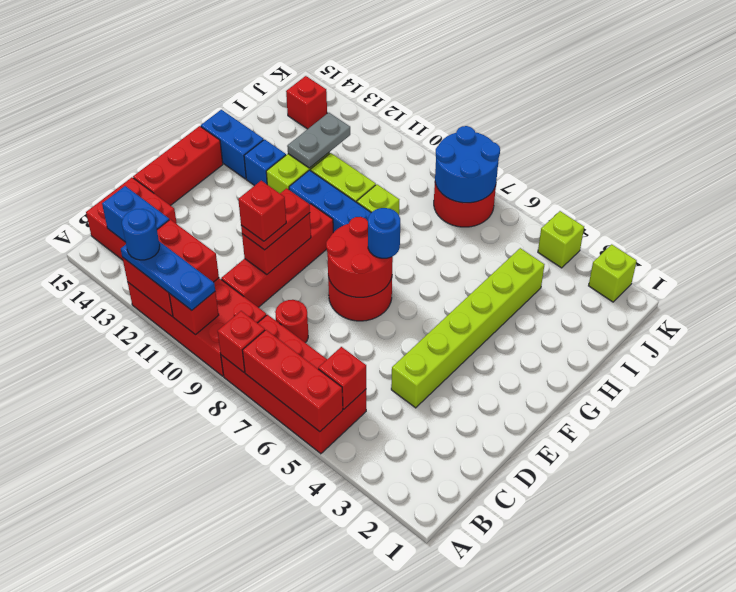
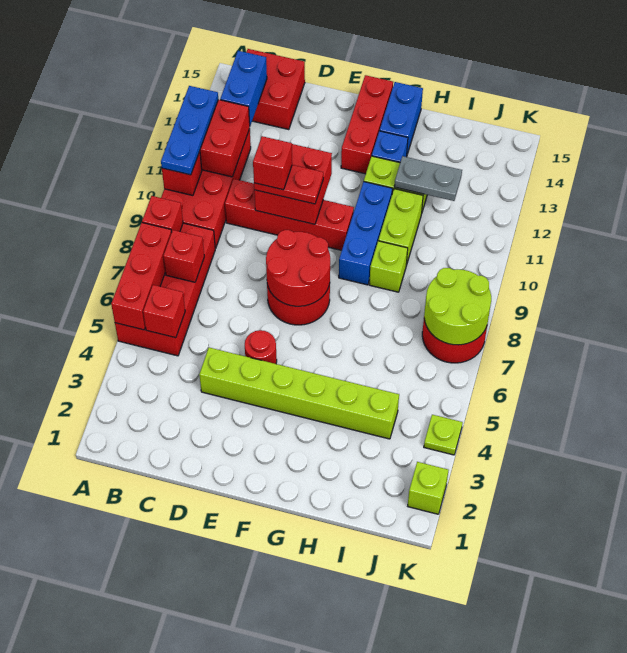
blue round brick A12 level 4 -> none
red round brick C8 level 1 -> red round brick E5 level 1
red brick D10:E10 level 2 -> red brick D10:E11 level 2
red brick D15:F15 level 1 -> red brick F13:F15 level 1
blue round brick F7 level 3 -> none
blue round brick J7:K8 level 2 -> lime round brick J7:K8 level 2
red brick J14 level 1 -> red brick B7 level 2
lime brick K4 level 1 -> lime plate K4 level 1

